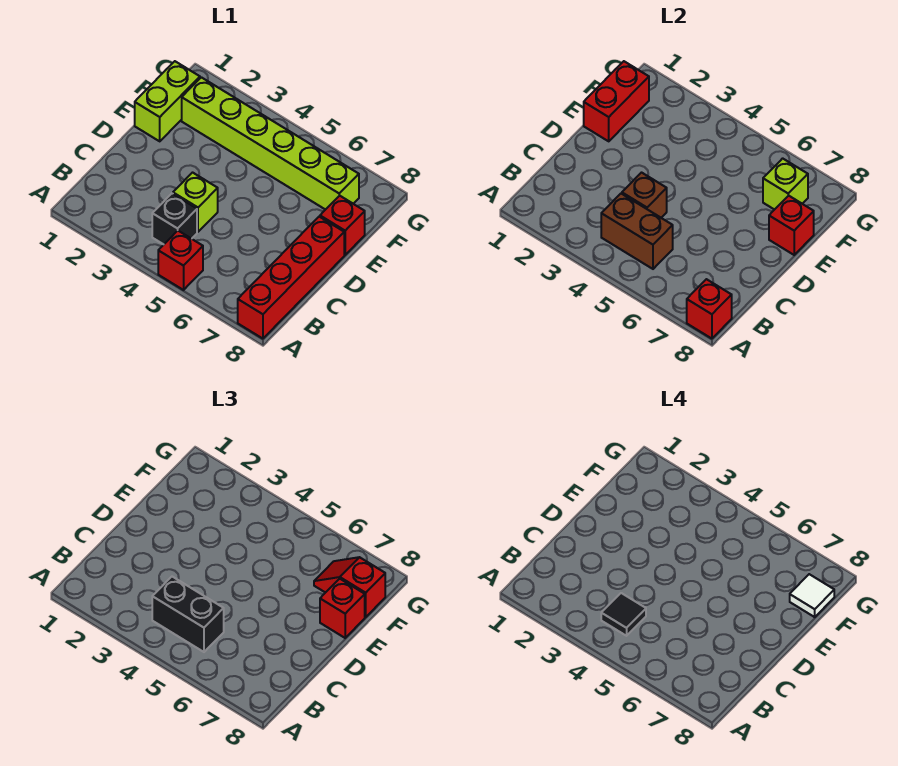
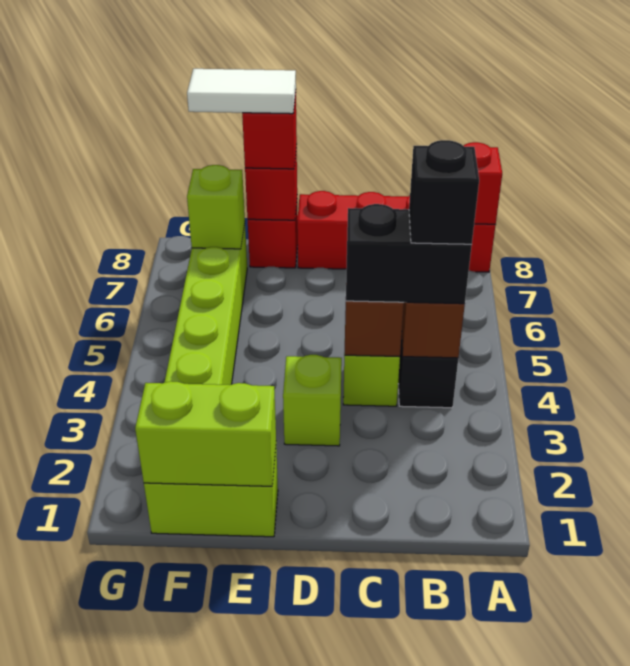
red brick A5 level 1 -> none
black brick B4:B5 level 3 -> black brick B4:C4 level 3
black tile B4 level 4 -> black brick B4 level 4
none -> lime brick D3 level 1
red brick E1:F1 level 2 -> lime brick E1:F1 level 2
red slope F7:F8 level 3 top 8 -> none
white tile F8 level 4 -> white tile E8:F8 level 4

